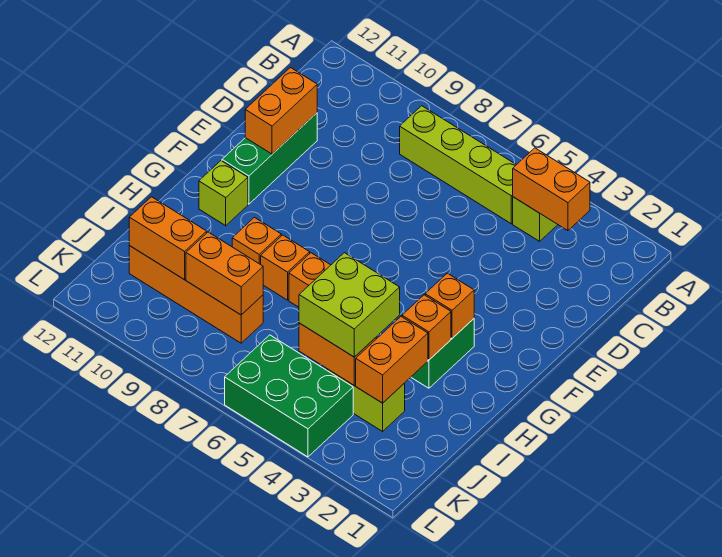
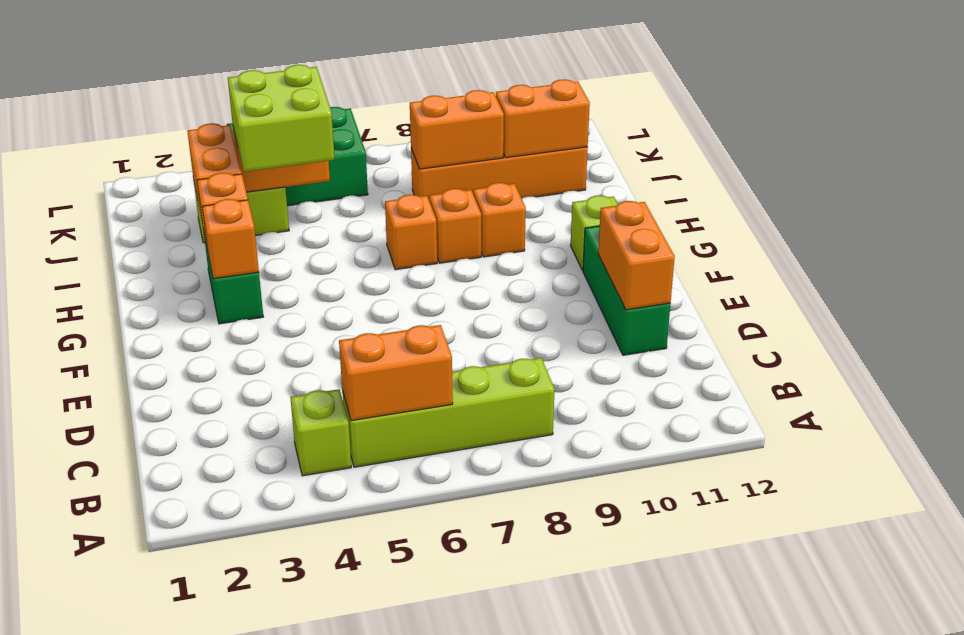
orange brick B3:B4 level 2 -> orange brick B5:B6 level 2

